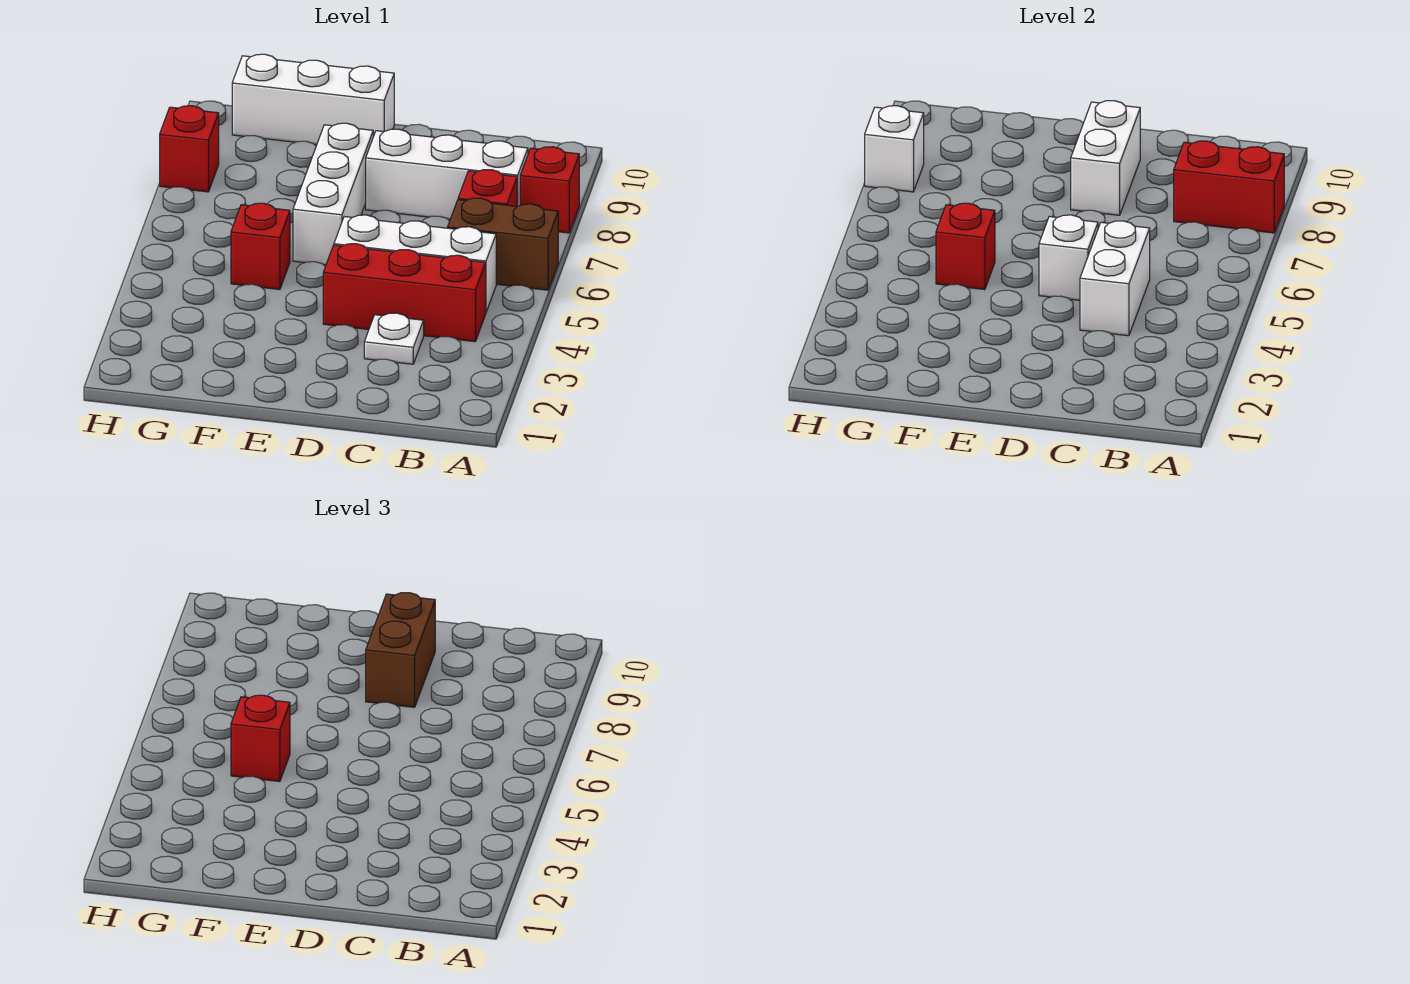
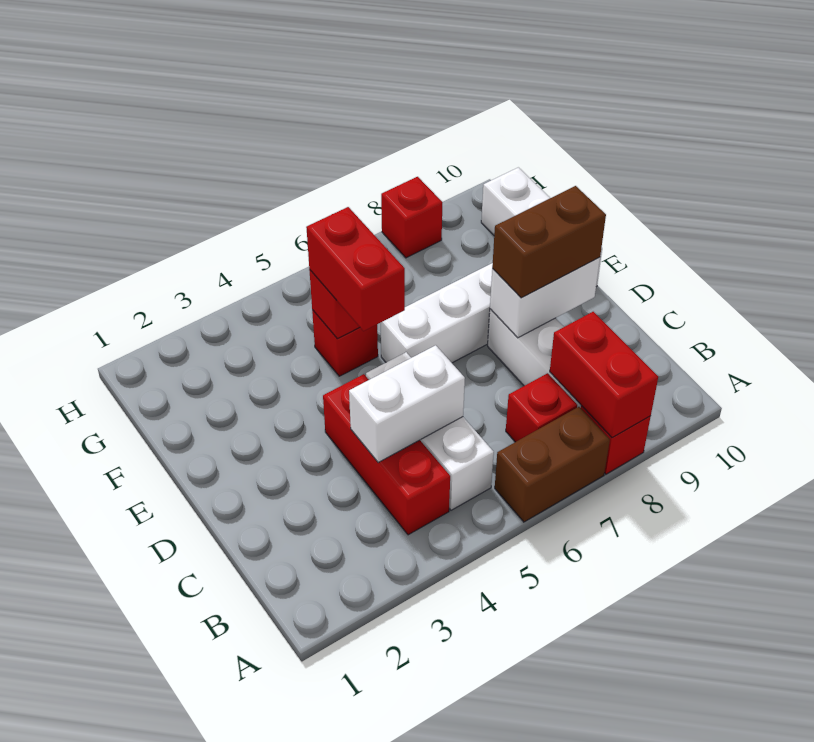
brown brick A6:B6 level 1 -> brown brick A6:A7 level 1
white plate C3 level 1 -> none
white brick D5 level 2 -> none
red brick F5 level 3 -> red brick E5:F5 level 3
white brick H8 level 2 -> none

